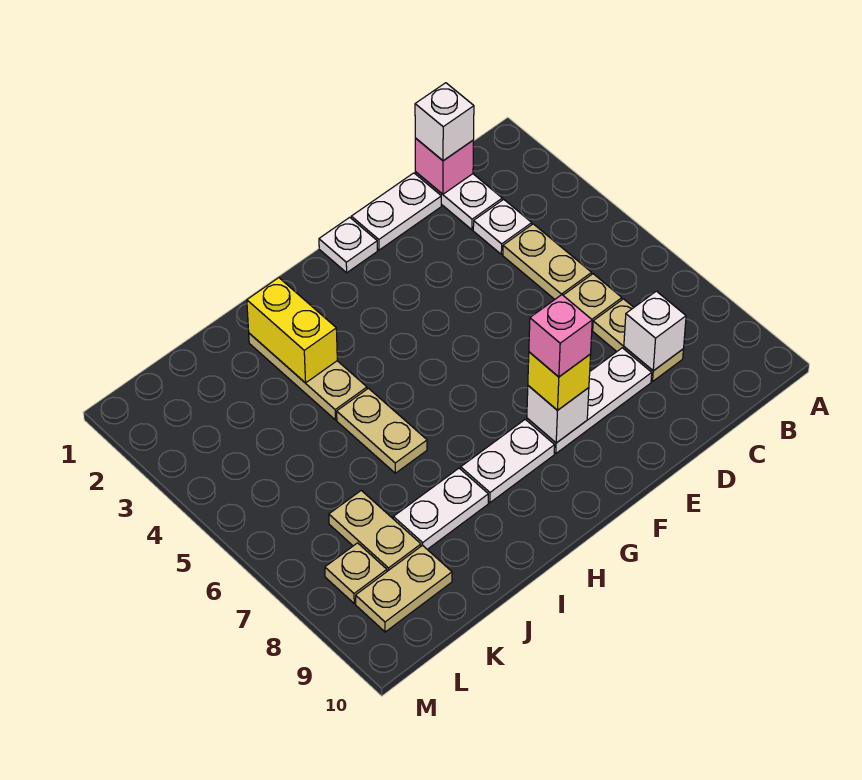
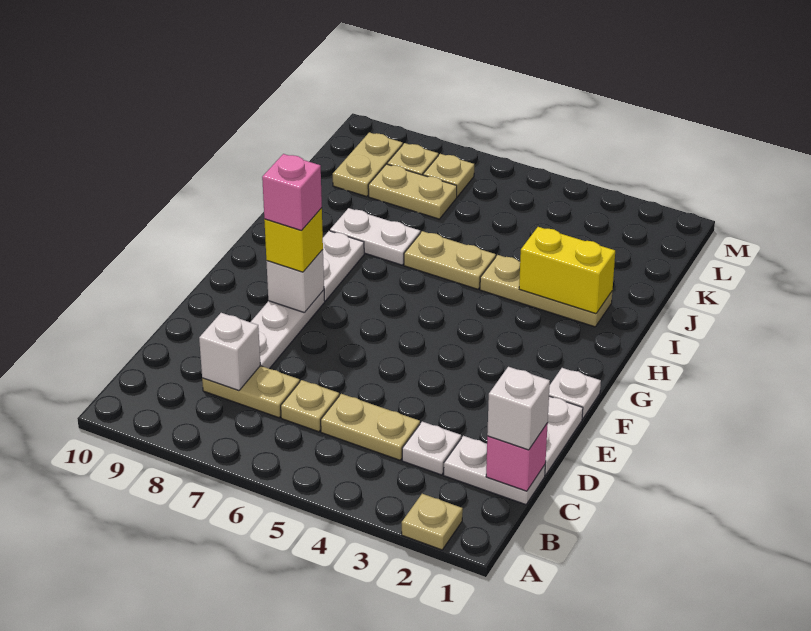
none -> tan plate A2 level 1
white plate I8:J8 level 1 -> white plate I7:I8 level 1
none -> tan plate L7 level 1

